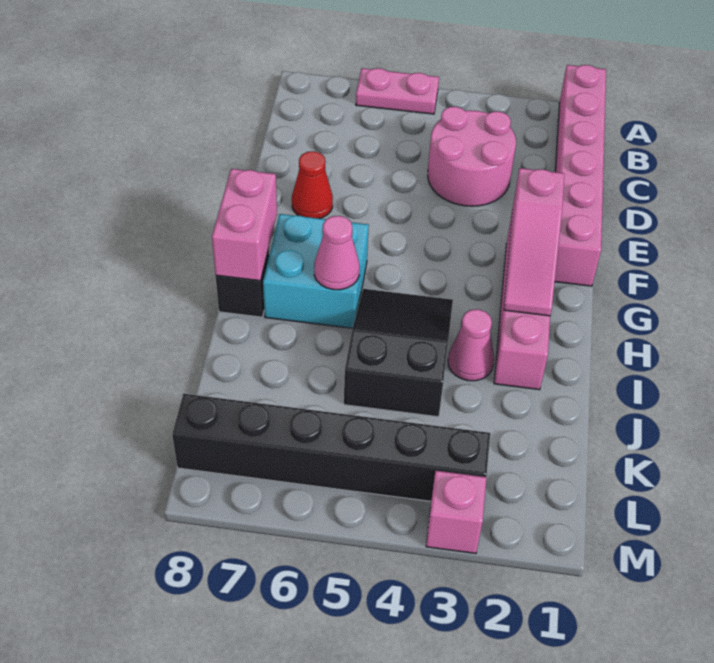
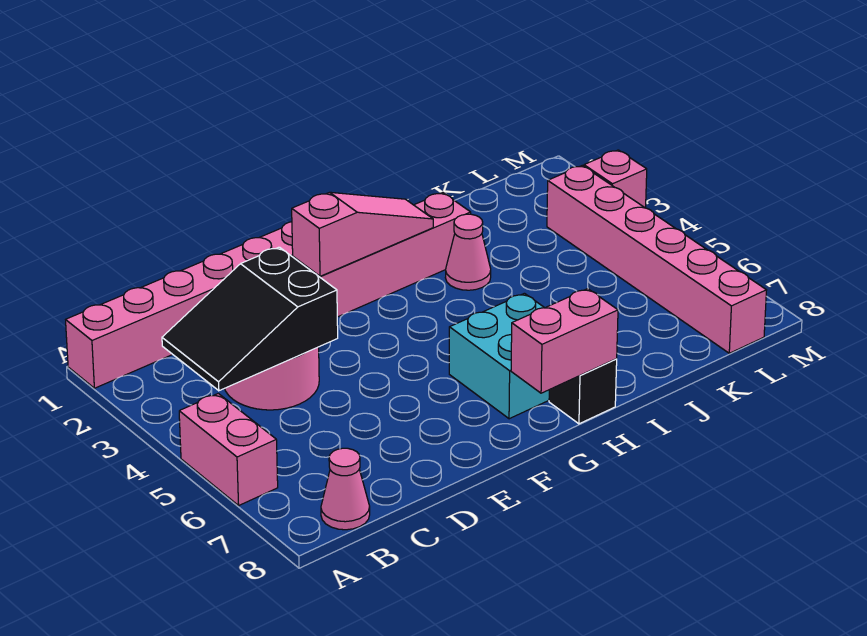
pink plate A5:A6 level 1 -> pink brick A5:A6 level 1
red cone E7 level 1 -> none
black slope H4:J5 level 1 top J -> black slope B3:D4 level 2 top D
pink cone H6 level 2 -> pink cone B8 level 1
black brick L3:L8 level 1 -> pink brick L3:L8 level 1

